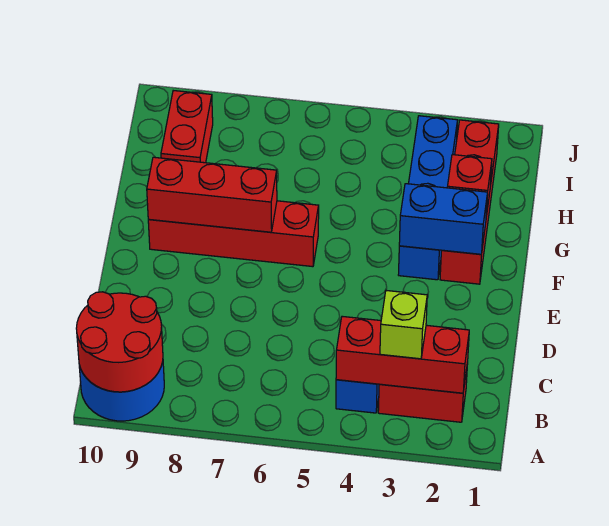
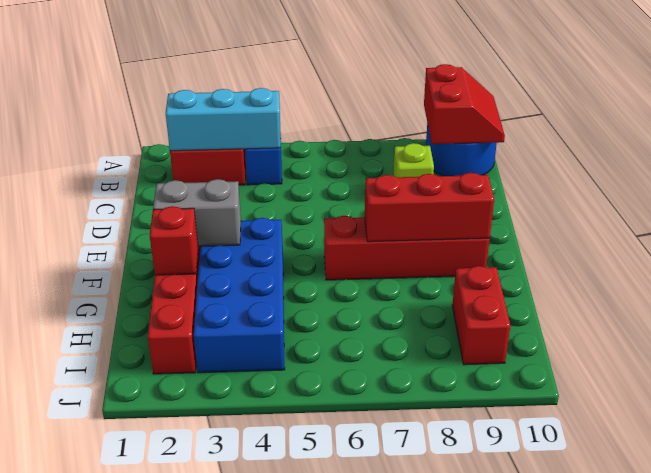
red round brick A9:B10 level 2 -> red slope A9:B10 level 2 top 9
red brick B2:B4 level 2 -> cyan brick B2:B4 level 2
lime brick B3 level 3 -> lime brick C8 level 1
blue brick F2:F3 level 2 -> grey brick F2:F3 level 2
blue brick F3:I3 level 1 -> blue brick F3:I4 level 1

